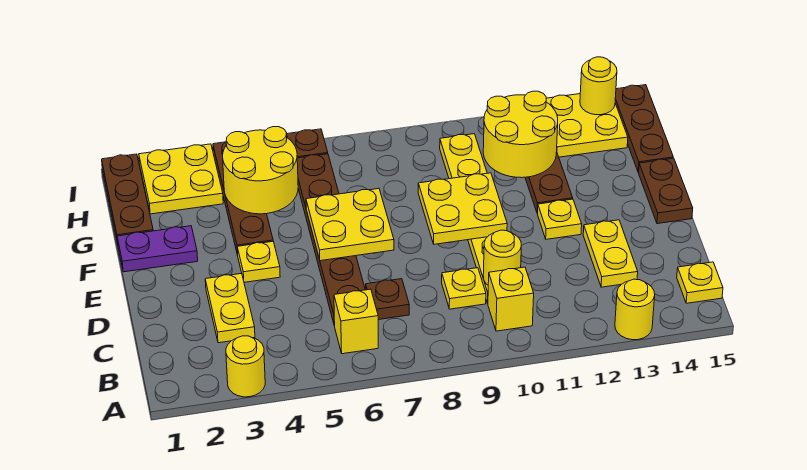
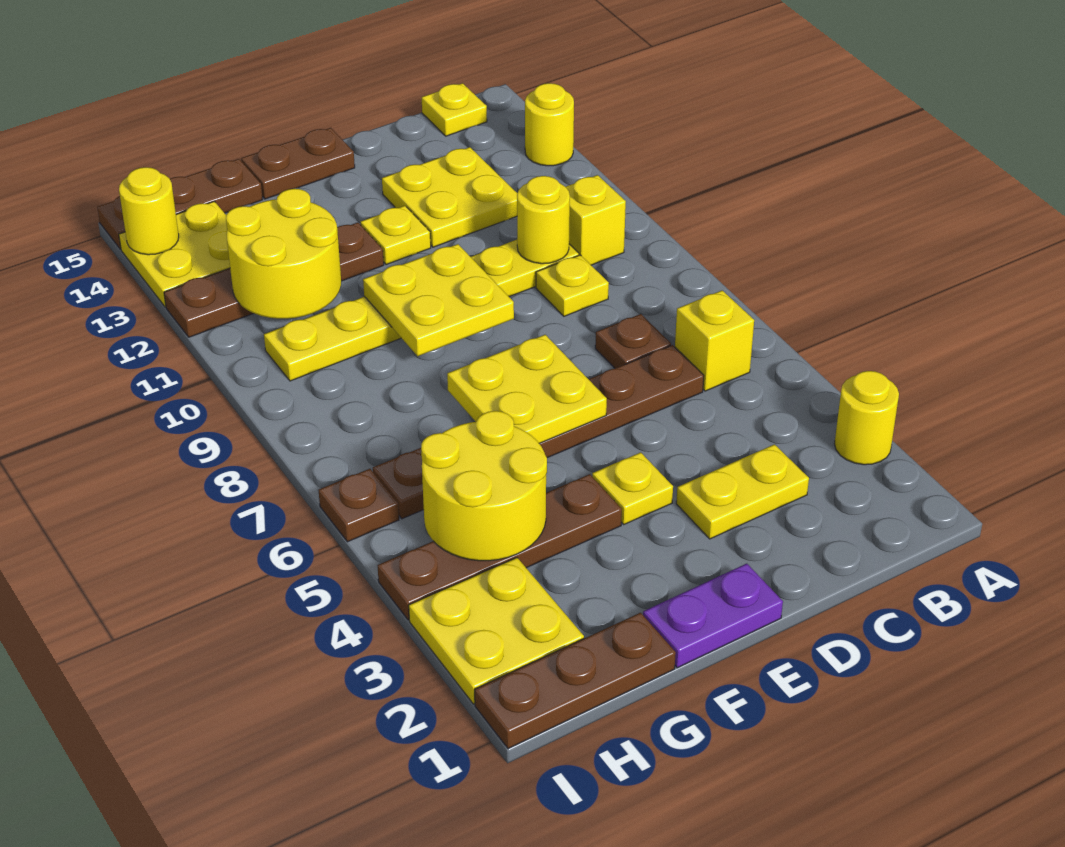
yellow plate C13:D13 level 1 -> yellow plate C12:D13 level 1
purple plate F1:F2 level 1 -> purple plate E1:F1 level 1

